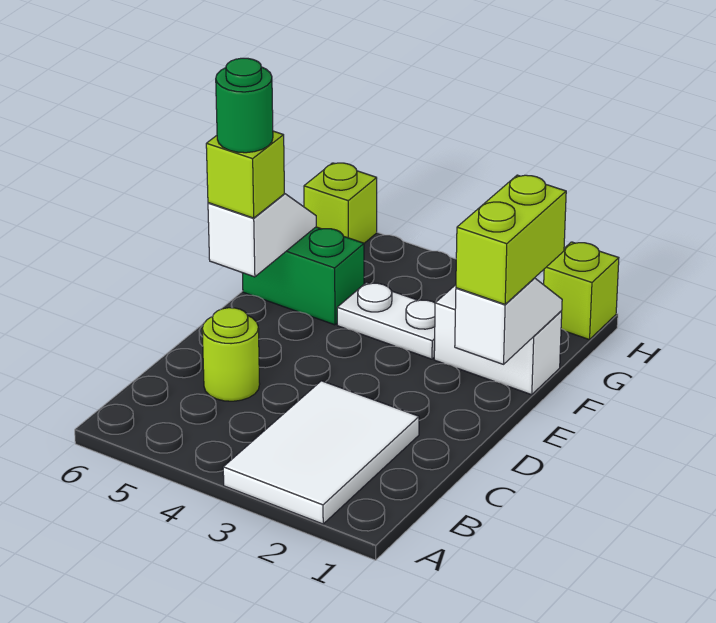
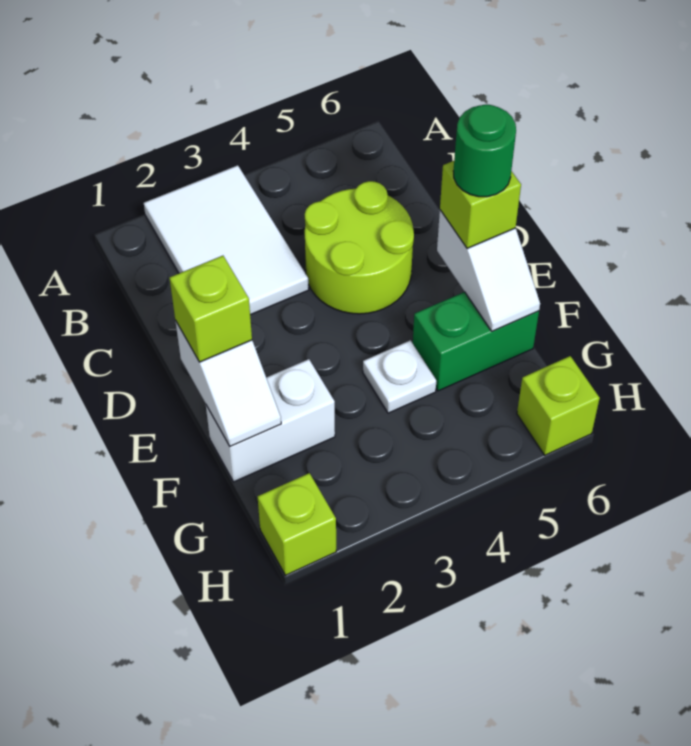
lime round brick C5 level 1 -> lime round brick C4:D5 level 1
lime brick E1:F1 level 3 -> lime brick E1 level 3
white plate F3:F4 level 1 -> white plate F4 level 1

